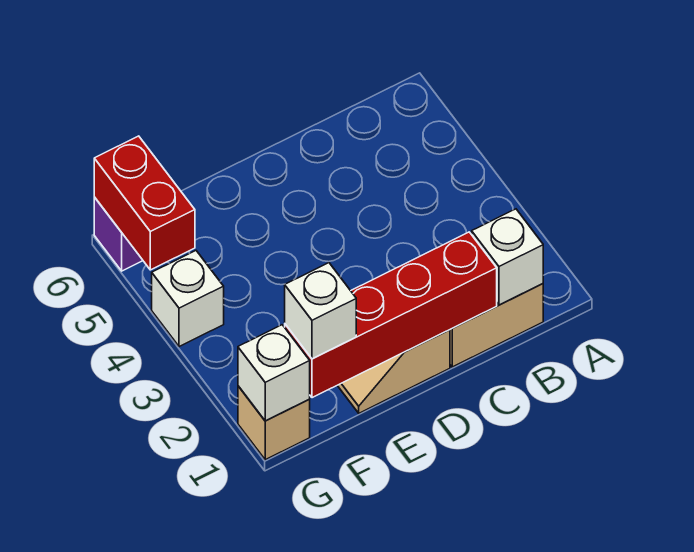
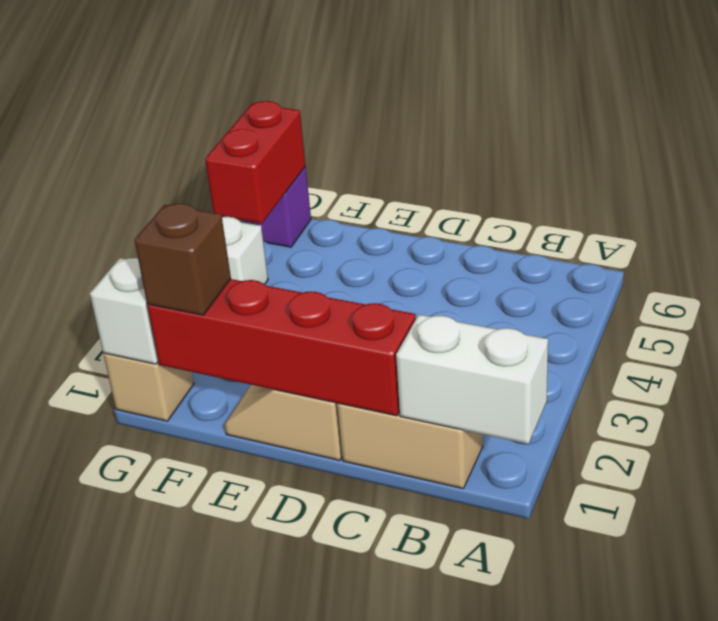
white brick B1 level 2 -> white brick A1:B1 level 2
white brick F1 level 3 -> brown brick F1 level 3

